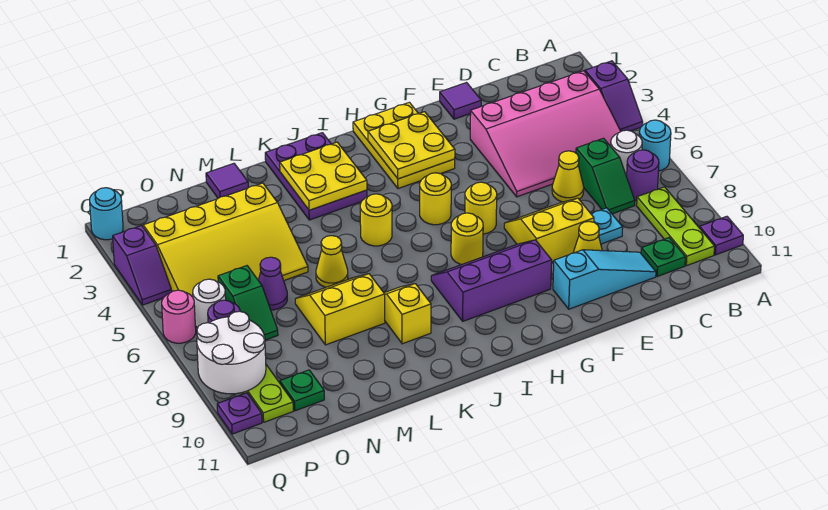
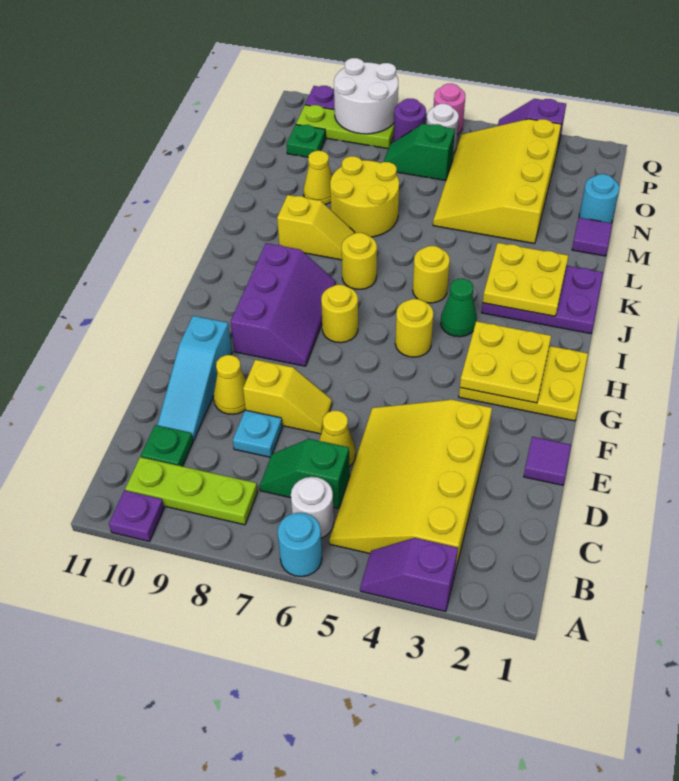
pink slope B3:E5 level 1 top 3 -> yellow slope B3:E5 level 1 top 3
purple round brick B7 level 1 -> none
yellow slope E7:F8 level 1 top 8 -> yellow slope E7:E8 level 1 top 8
yellow round brick G6 level 1 -> yellow round brick J7 level 1
none -> green cone I4 level 1
yellow cone L6 level 1 -> yellow cone M9 level 1
yellow slope L7:M8 level 1 top 8 -> yellow round brick L7:M8 level 1
purple cone N6 level 1 -> none
cyan round brick Q1 level 1 -> cyan round brick N1 level 1

